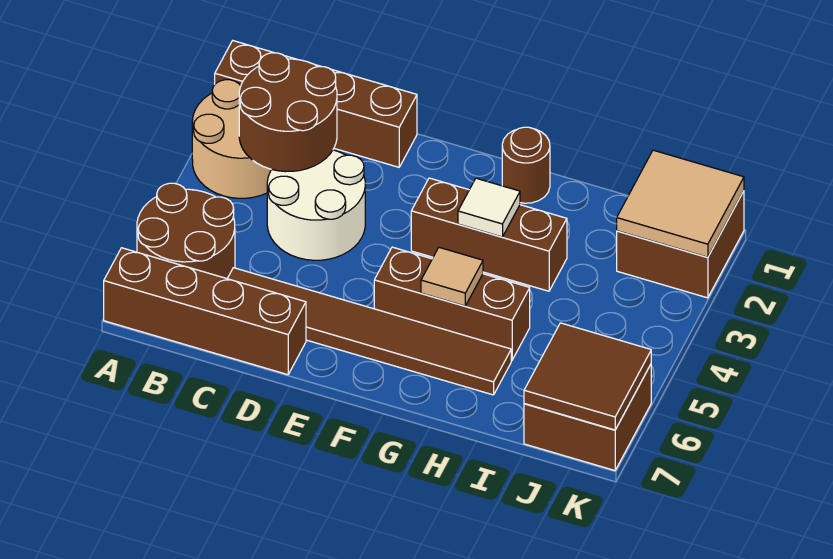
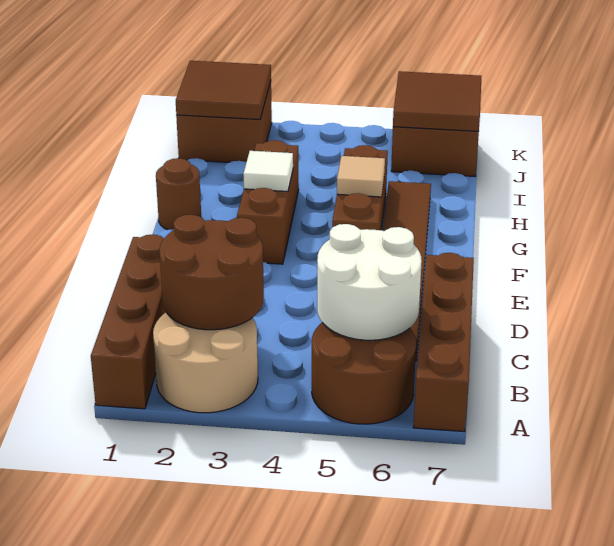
white round brick C3:D4 level 1 -> white round brick B5:C6 level 2
tan tile J1:K2 level 2 -> brown tile J1:K2 level 2

